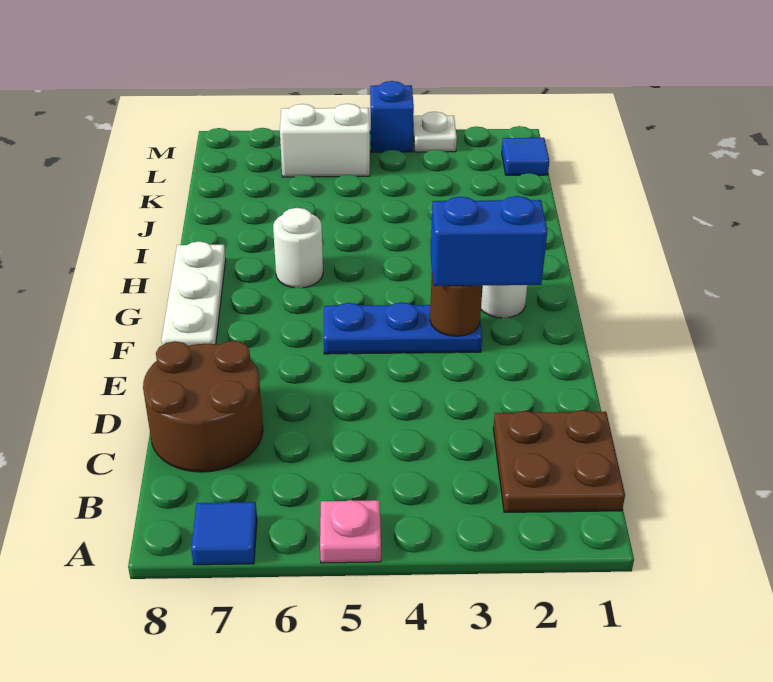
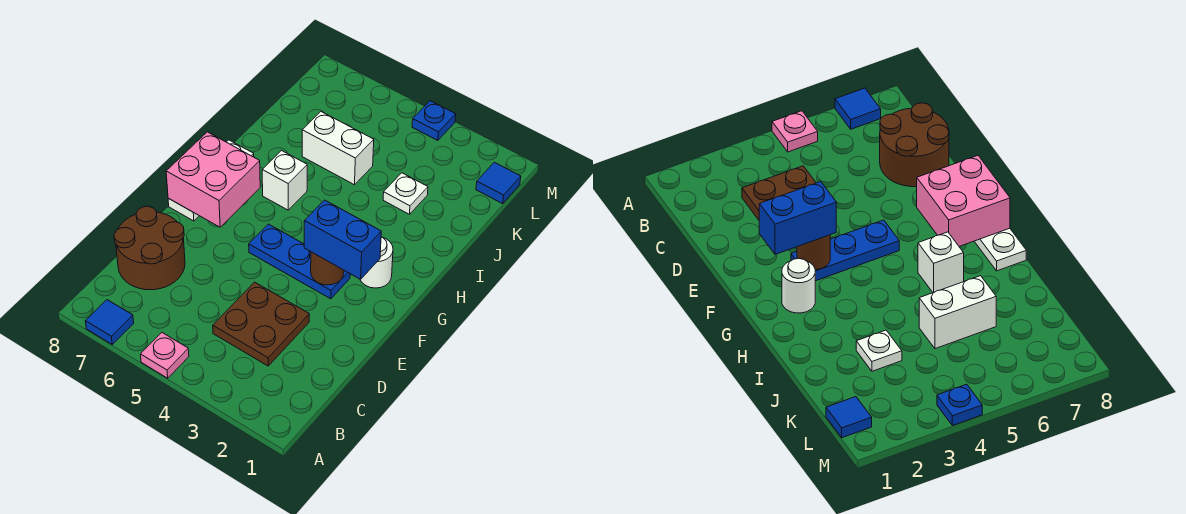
brown plate B1:C2 level 1 -> brown plate C3:D4 level 1
none -> pink brick F7:G8 level 2
white round brick H6 level 1 -> white brick H6 level 1
white brick L5:L6 level 1 -> white brick J5:J6 level 1
white plate M3 level 1 -> white plate J3 level 1
blue brick M4 level 1 -> blue plate M4 level 1

